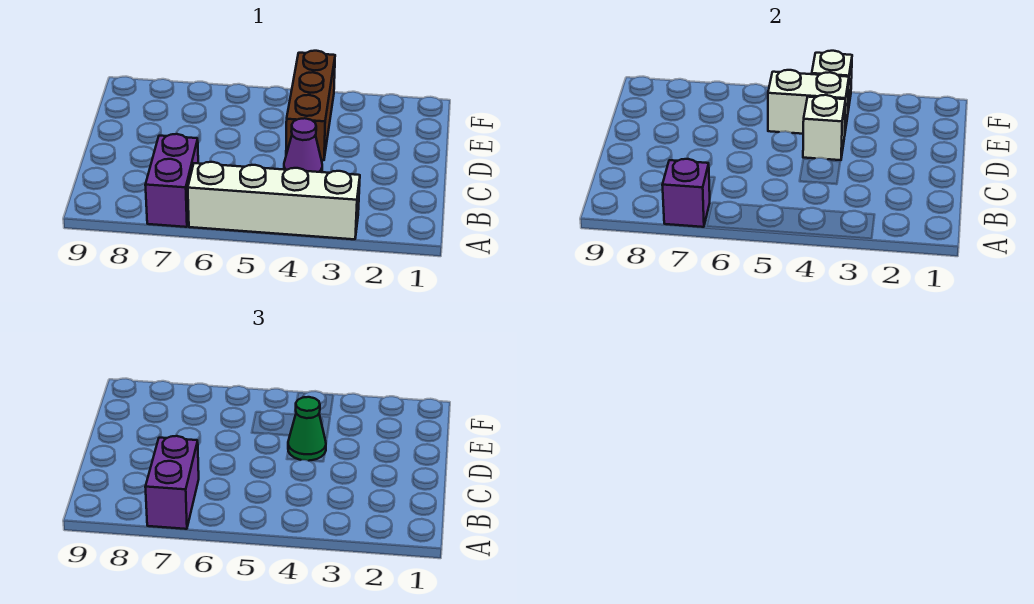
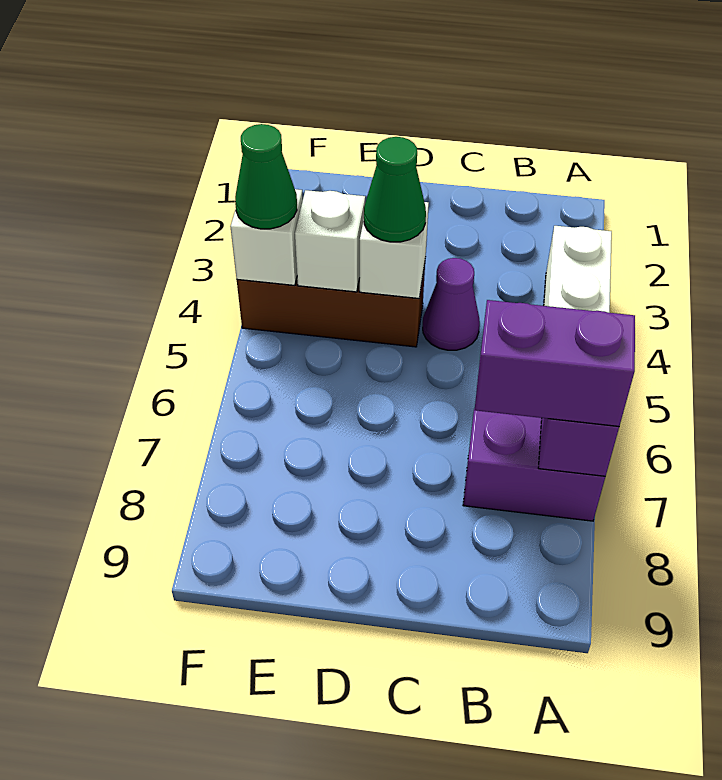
white brick E4:E5 level 2 -> white brick E4 level 2
none -> green cone F4 level 3

